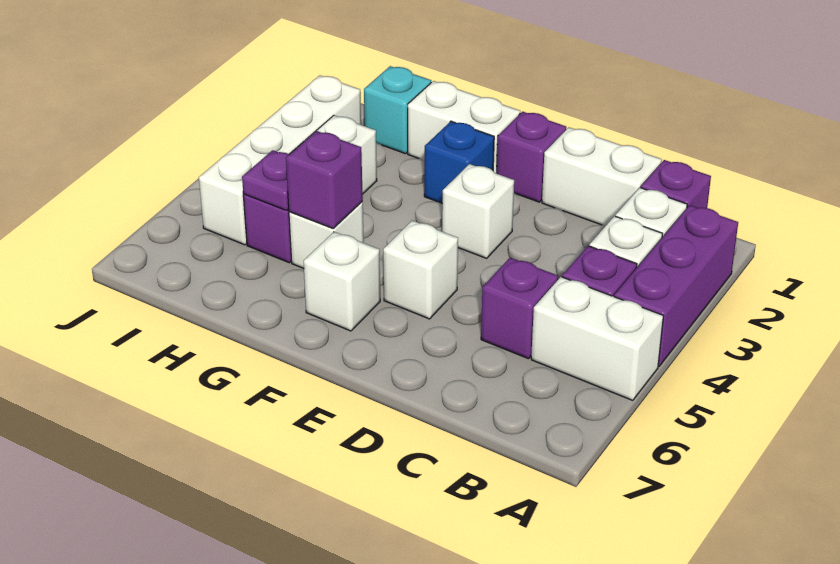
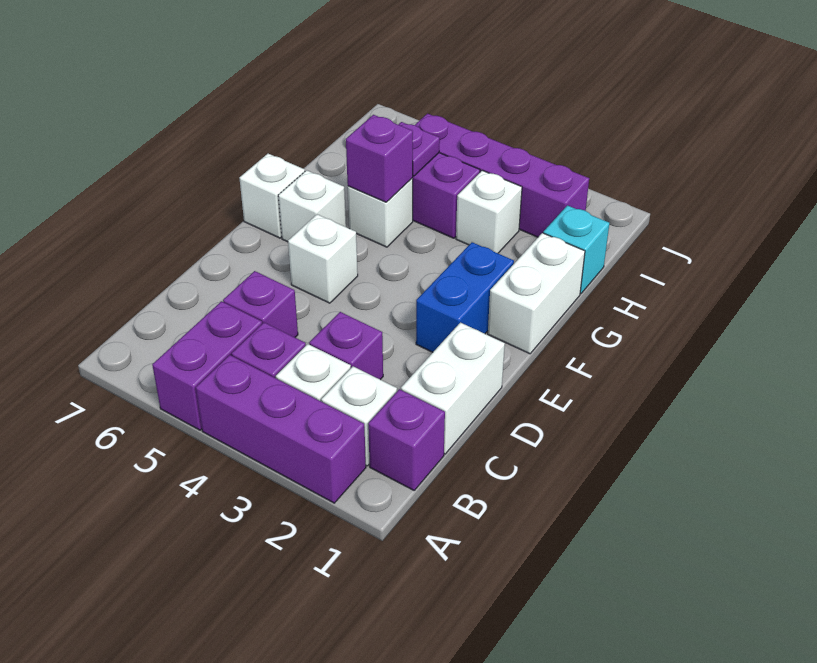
white brick A5:B5 level 1 -> purple brick A5:B5 level 1
purple brick E1 level 1 -> purple brick C3 level 1
white brick E3 level 1 -> white brick F7 level 1
blue brick F2 level 1 -> blue brick E2:F2 level 1
white brick I2:I5 level 1 -> purple brick I2:I5 level 1

